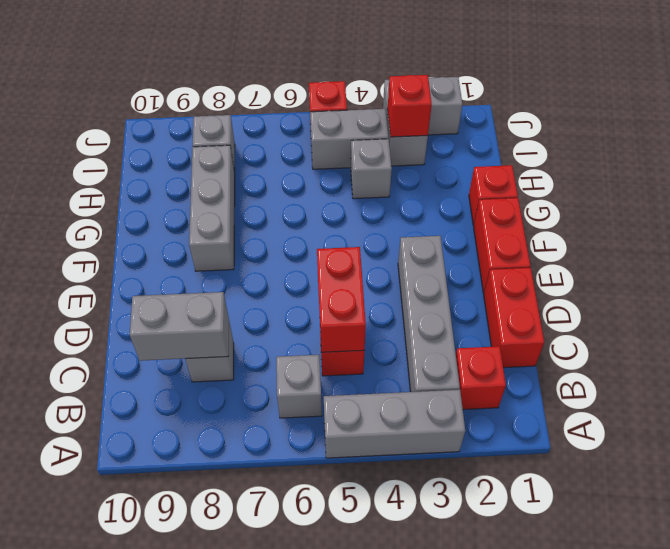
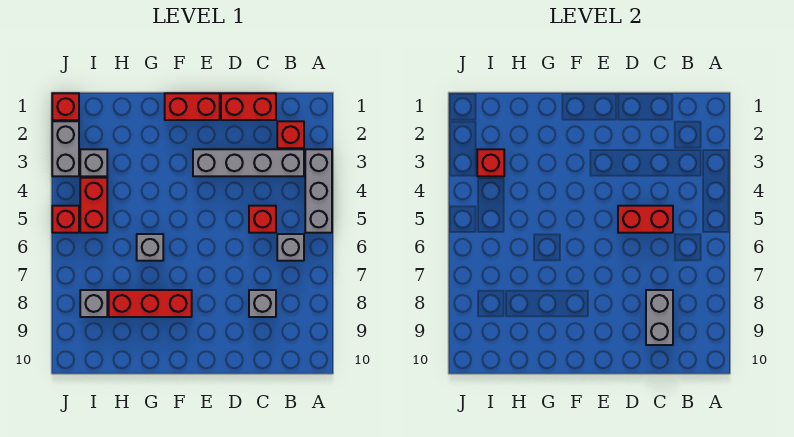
grey brick F8:H8 level 1 -> red brick F8:H8 level 1
red brick G1 level 1 -> red brick J1 level 1
grey brick H4 level 1 -> grey brick G6 level 1
grey brick I4:I5 level 1 -> red brick I4:I5 level 1

